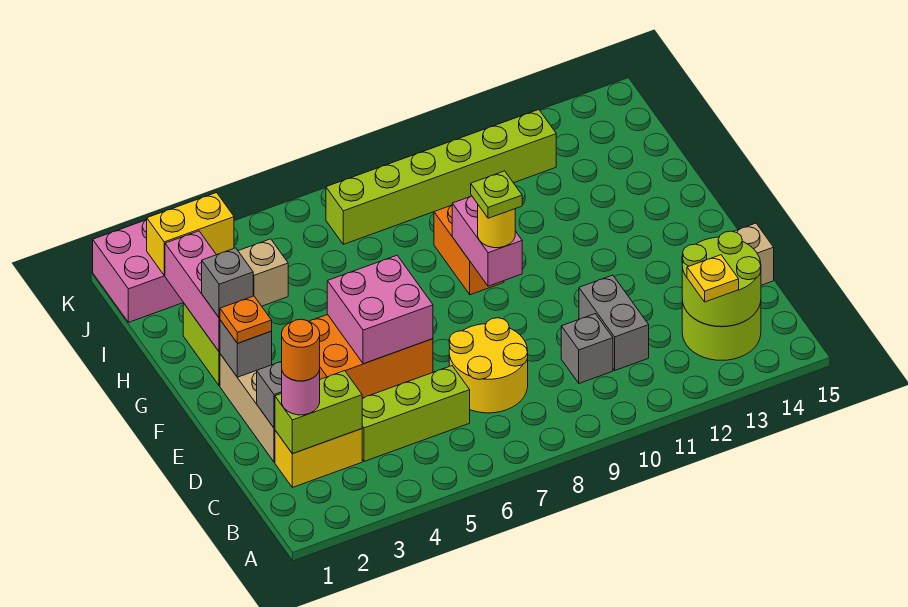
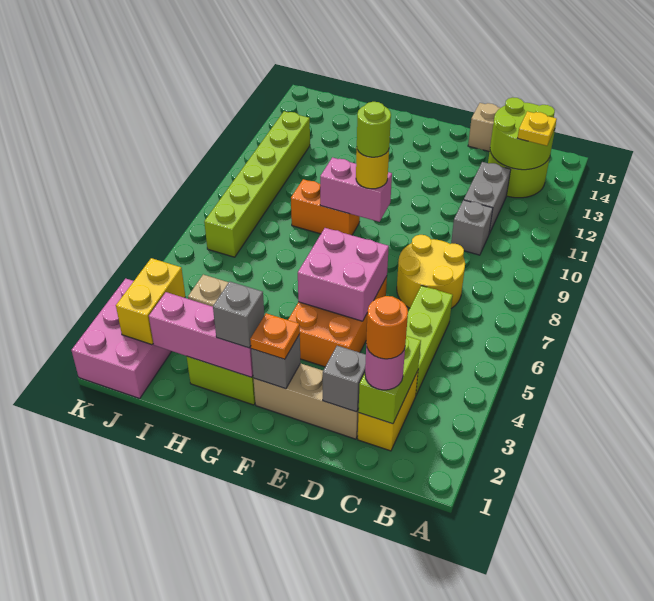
grey brick C11:D11 level 1 -> grey brick C11:C12 level 1
lime plate F9 level 4 -> lime round brick F9 level 4

